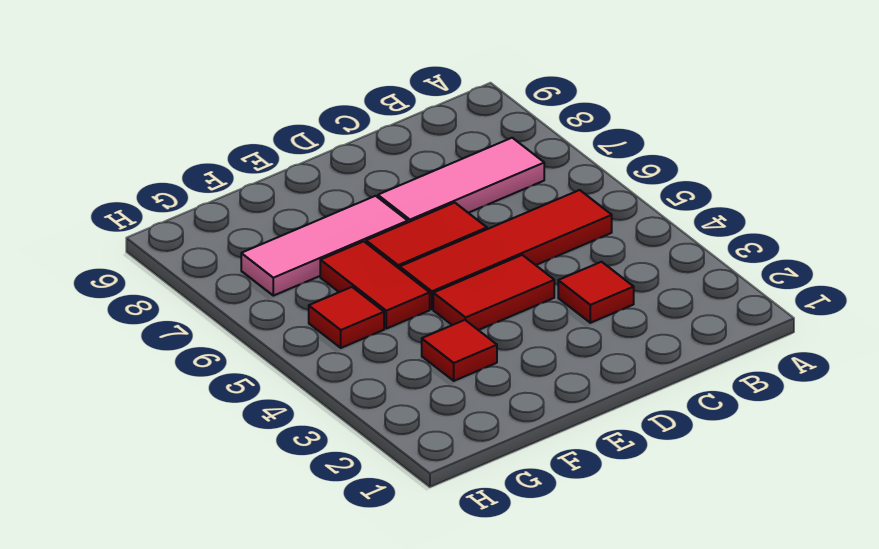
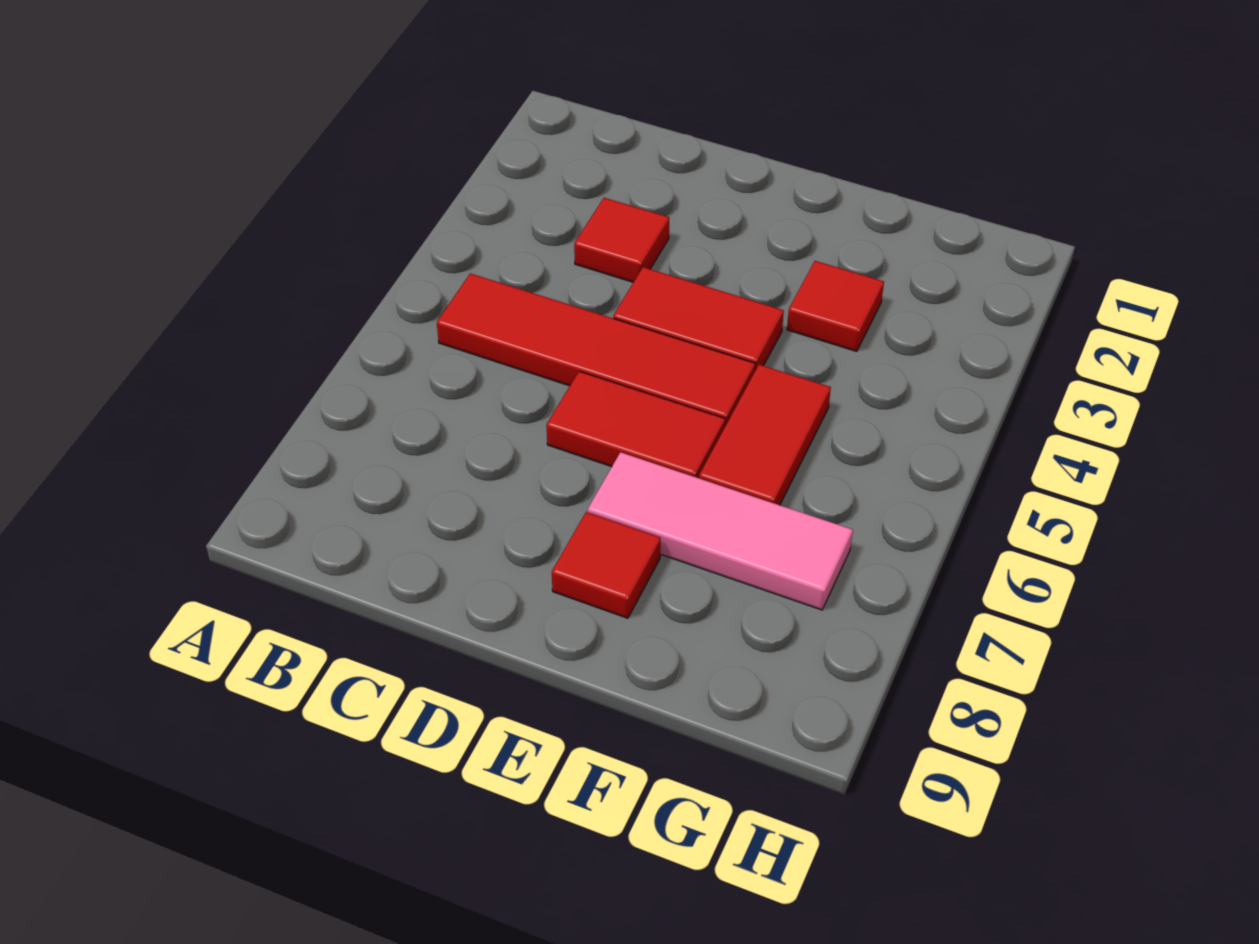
pink tile B7:D7 level 1 -> none
red tile G5 level 1 -> red tile E8 level 1

